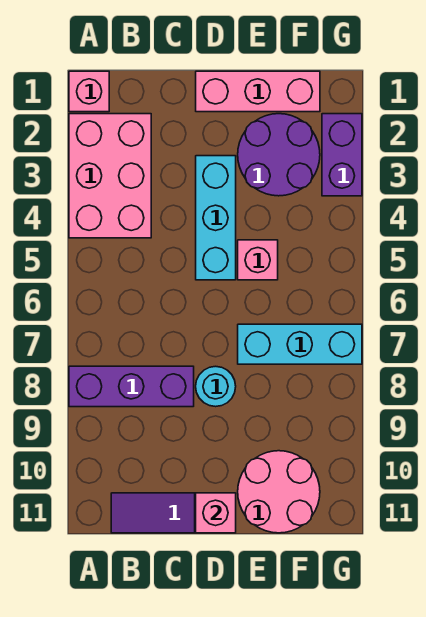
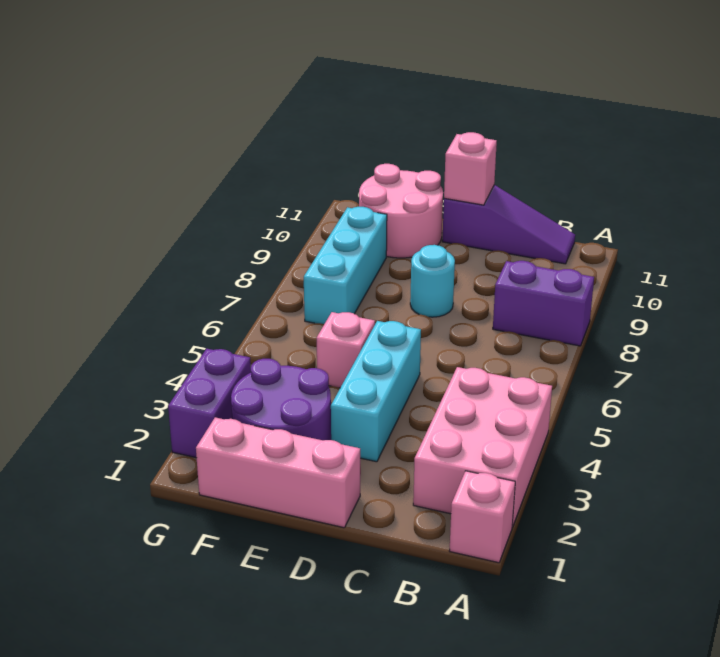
purple brick A8:C8 level 1 -> purple brick A8:B8 level 1
cyan brick E7:G7 level 1 -> cyan brick F7:F9 level 1

